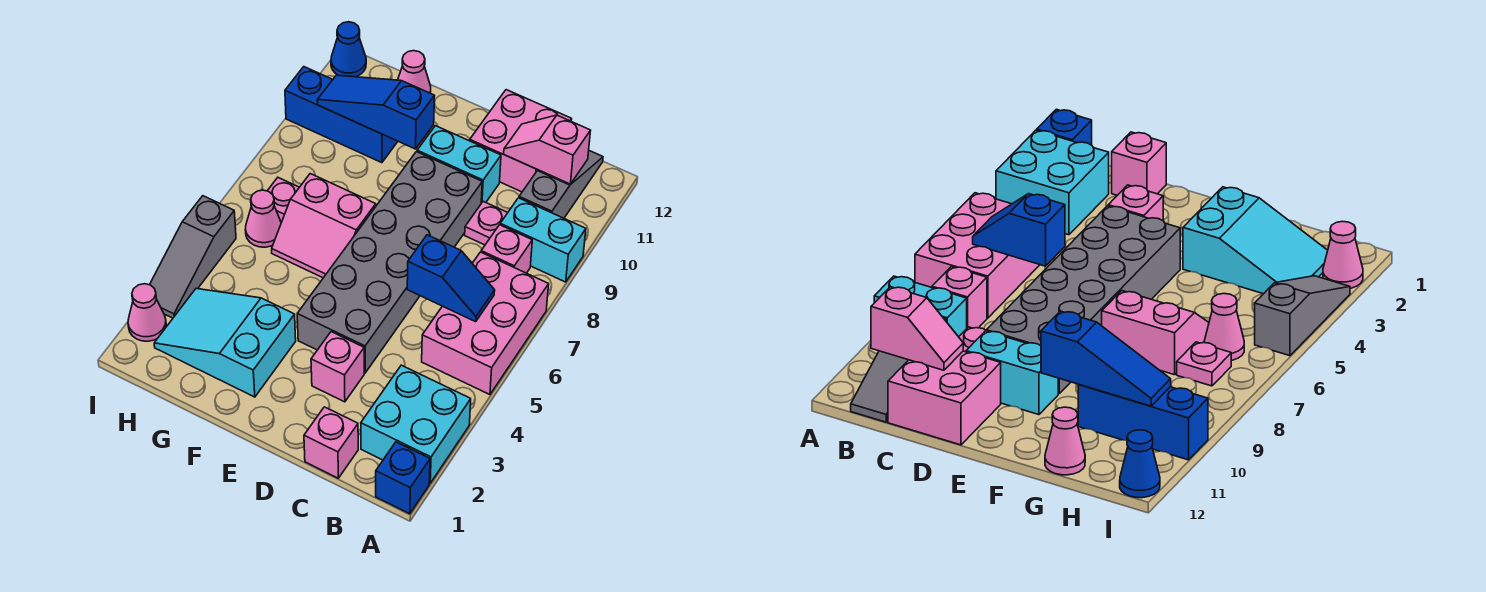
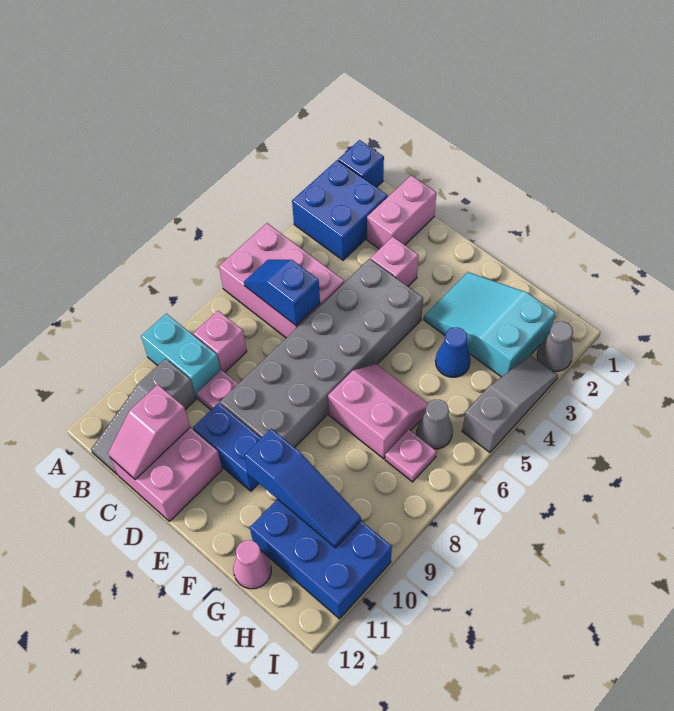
cyan brick A2:B3 level 1 -> blue brick A2:B3 level 1
pink brick A5:B7 level 1 -> pink brick A5:C6 level 1
pink slope B11:C11 level 2 top B -> pink slope C11:C12 level 2 top 11
pink brick C1 level 1 -> pink brick C1:C2 level 1
cyan brick D10:E10 level 1 -> blue brick D10:E10 level 1
cyan slope F2:H3 level 1 top F -> cyan slope F2:H3 level 1 top H
blue brick G10:I10 level 1 -> blue brick G10:I11 level 1
pink cone H6 level 1 -> grey cone H6 level 1
pink cone I2 level 1 -> grey cone I2 level 1
blue cone I12 level 1 -> blue cone G4 level 1

